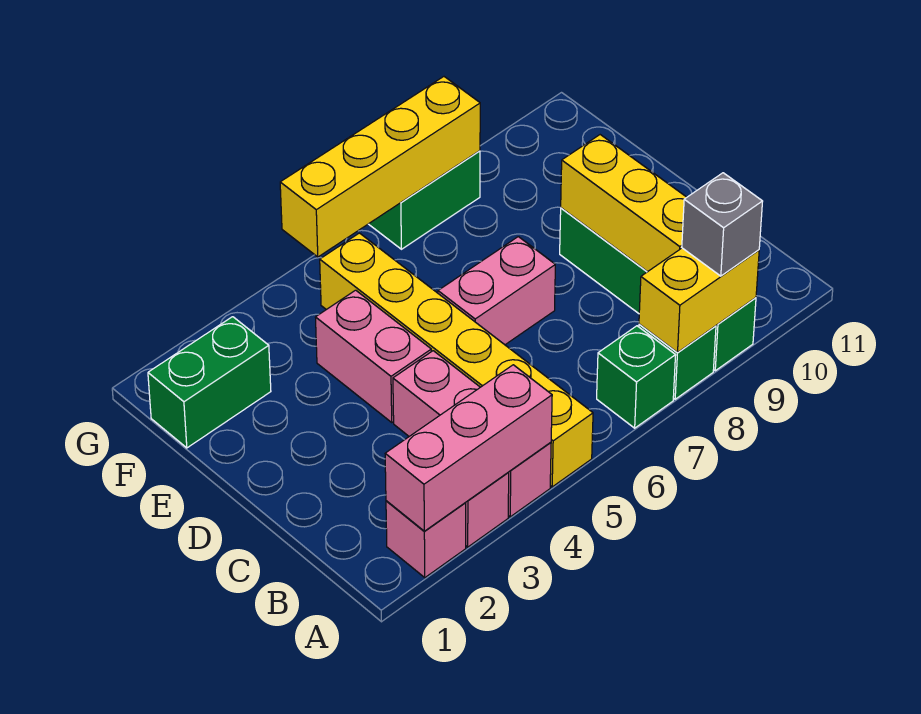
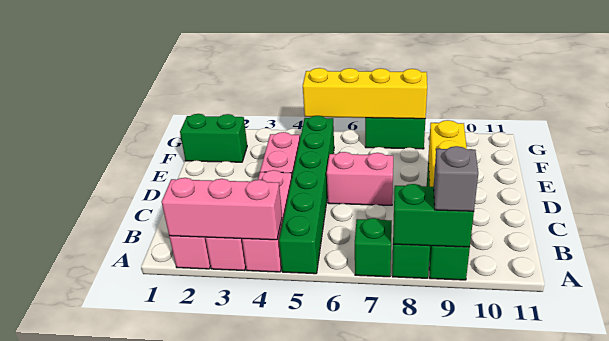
yellow brick A5:F5 level 1 -> green brick A5:F5 level 1
yellow brick A8:A9 level 2 -> green brick A8:A9 level 2

